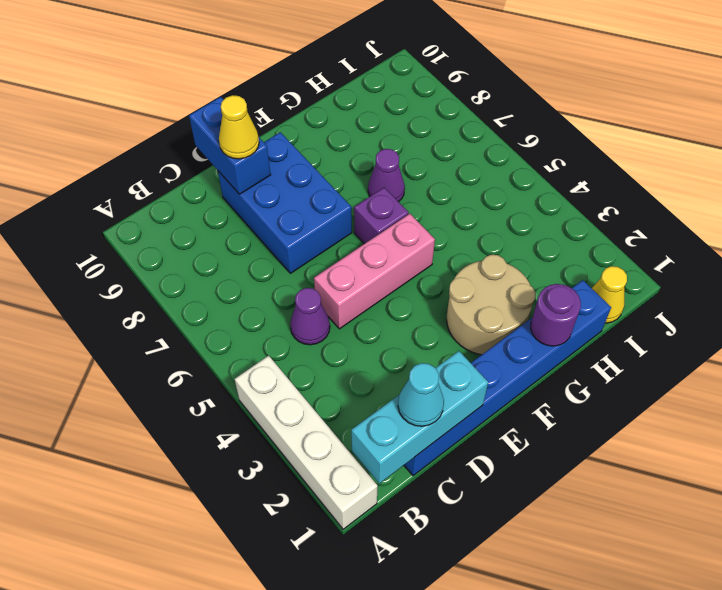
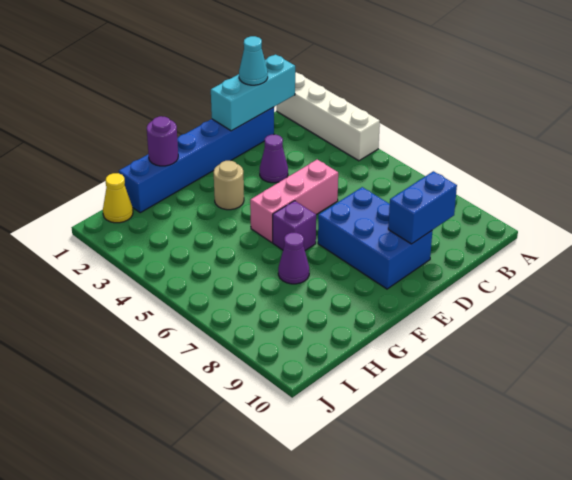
purple cone C5 level 1 -> purple cone D3 level 1
blue brick D9:D10 level 2 -> blue brick C9:D9 level 2
yellow cone D9 level 3 -> none
tan round brick F2:G3 level 1 -> tan round brick F3 level 1

